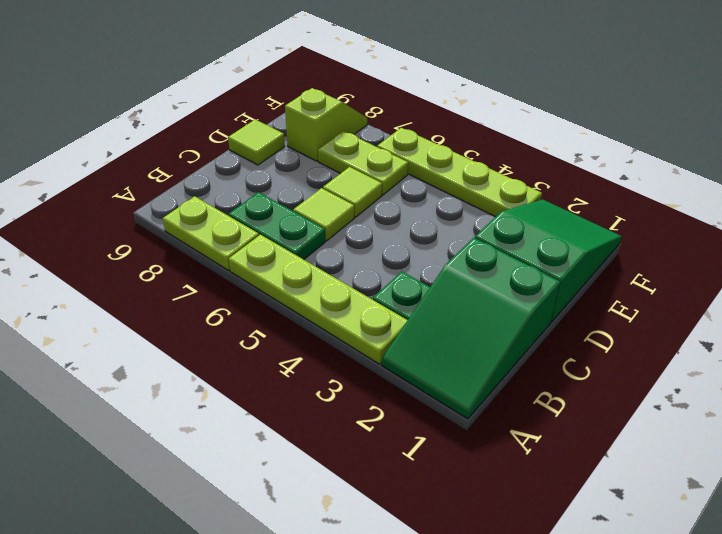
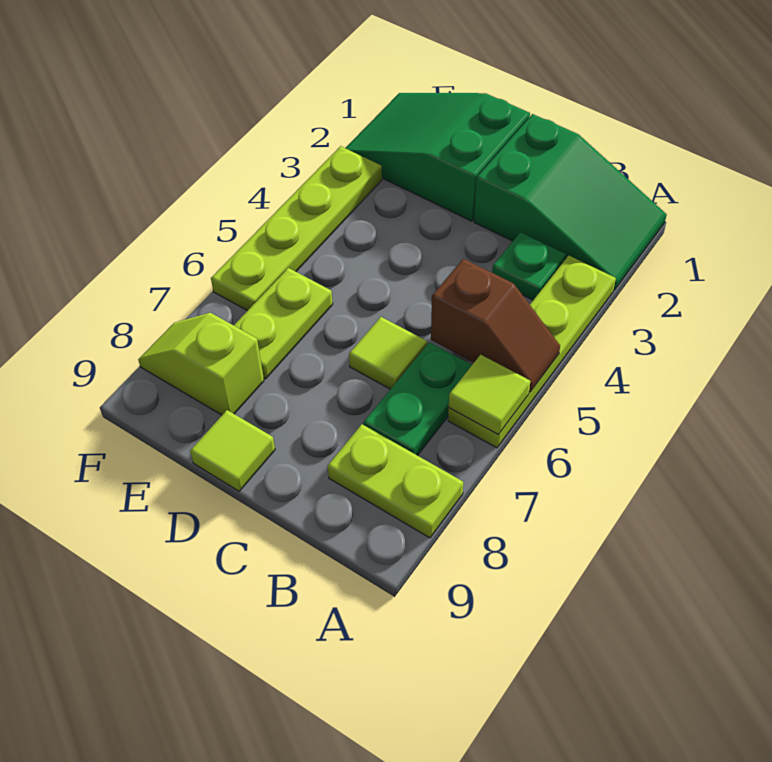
none -> brown slope A5:B5 level 2 top B
lime plate A7:A8 level 1 -> lime plate A8:B8 level 1
lime tile D6 level 1 -> lime tile A6 level 2

